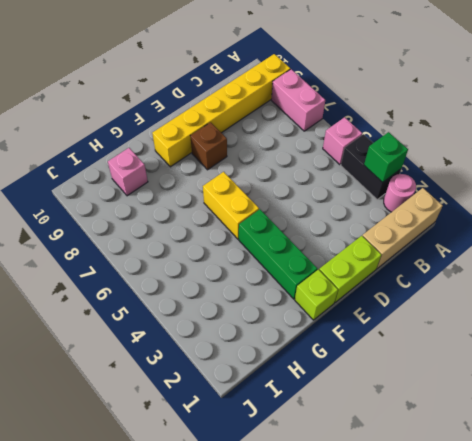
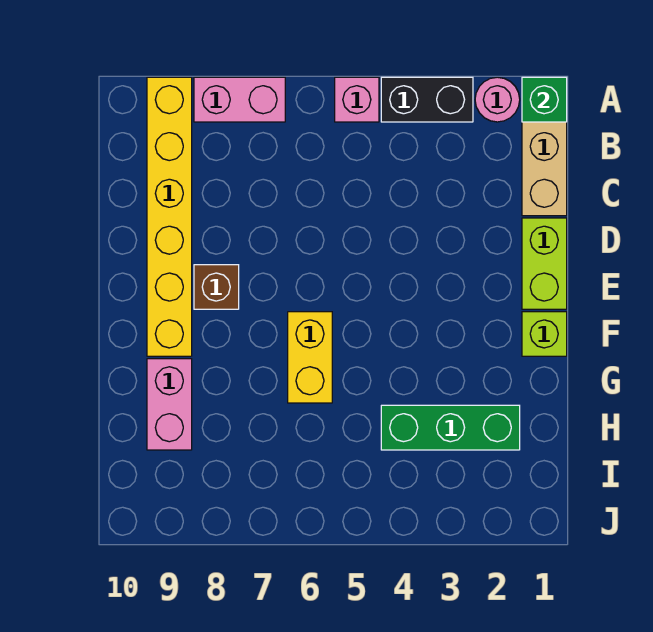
green brick A3 level 2 -> green brick A1 level 2
green brick F2:F4 level 1 -> green brick H2:H4 level 1
yellow brick F5:F6 level 1 -> yellow brick F6:G6 level 1
pink brick H9 level 1 -> pink brick G9:H9 level 1

